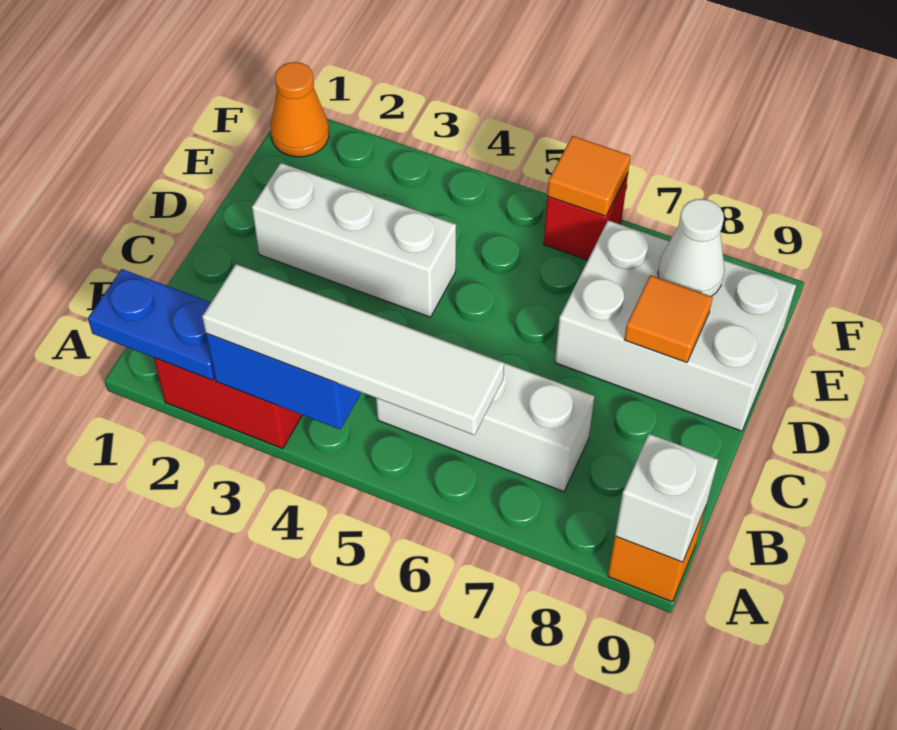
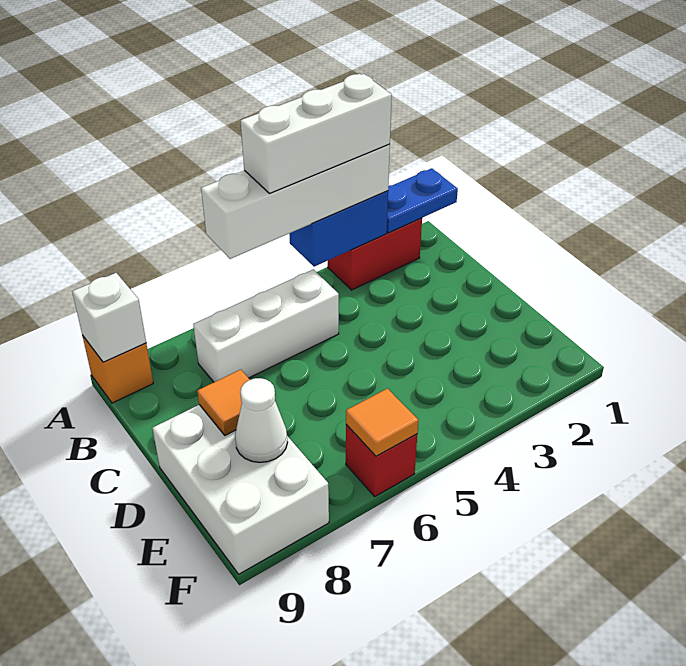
white tile A3:A6 level 3 -> white brick A3:A6 level 3
white brick D2:D4 level 1 -> white brick A3:A5 level 4
white brick D7:E9 level 1 -> white brick D8:F9 level 1
orange cone F1 level 1 -> none

